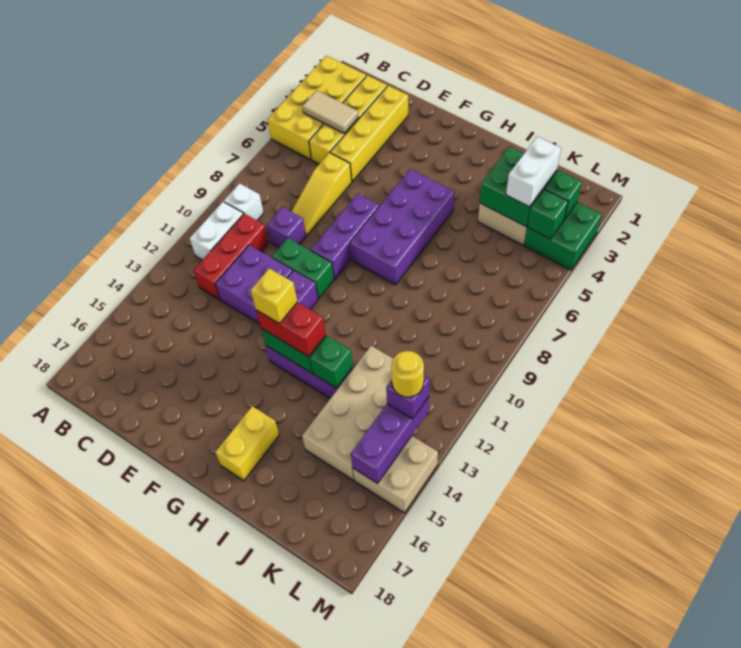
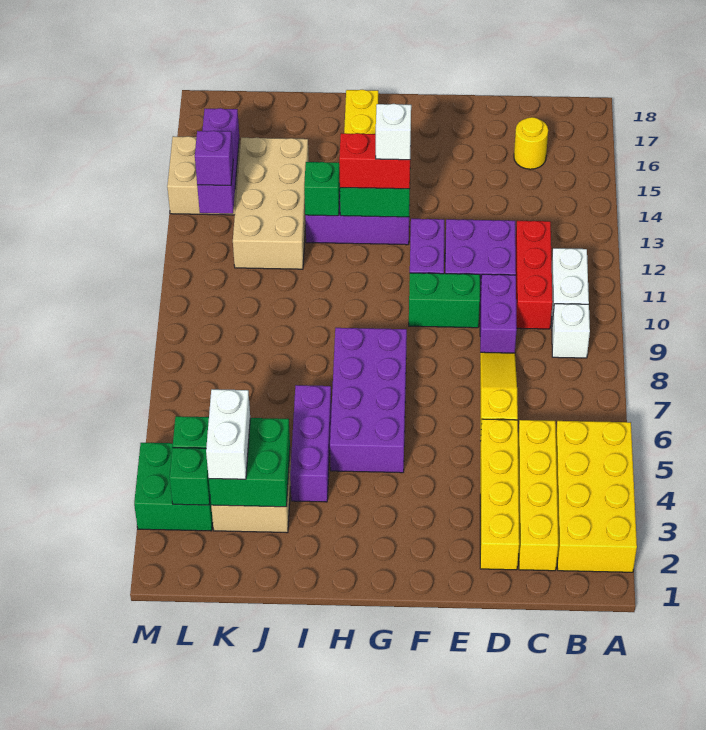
tan tile B4:C4 level 2 -> none
purple brick D9 level 1 -> purple brick D9:D10 level 1
purple brick F7:F9 level 1 -> purple brick I4:I6 level 1
yellow brick G13 level 4 -> white brick G13 level 4
yellow round brick L13 level 4 -> yellow round brick C16 level 1

